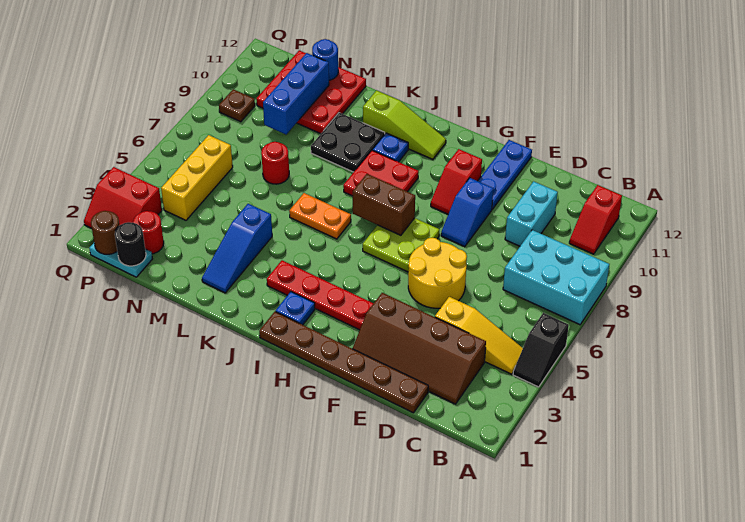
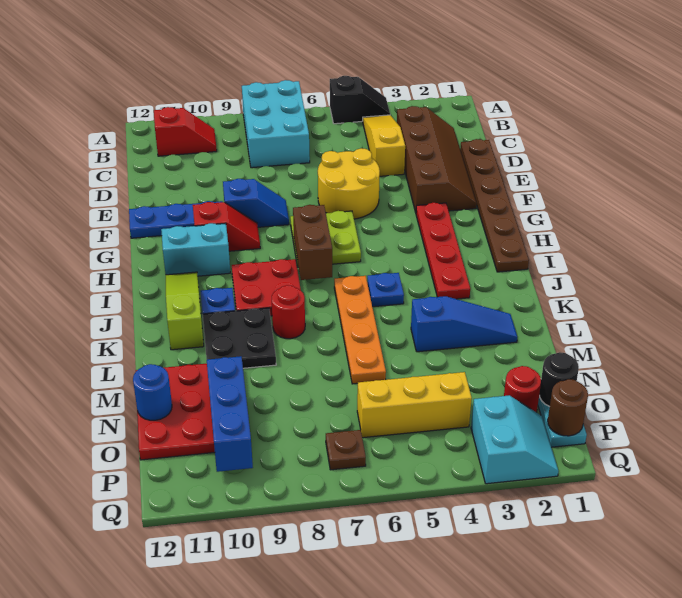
cyan brick D9:D10 level 1 -> cyan brick H10:H11 level 1
blue plate I2 level 1 -> blue plate J5 level 1
orange plate J6:K6 level 1 -> orange plate J6:M6 level 1
red round brick M7 level 1 -> red round brick K8 level 1
blue brick N9:N11 level 2 -> blue brick N10:P10 level 2
red slope P2:Q3 level 1 top 3 -> cyan slope P2:Q3 level 1 top 3
brown plate P9 level 1 -> brown plate P7 level 1

